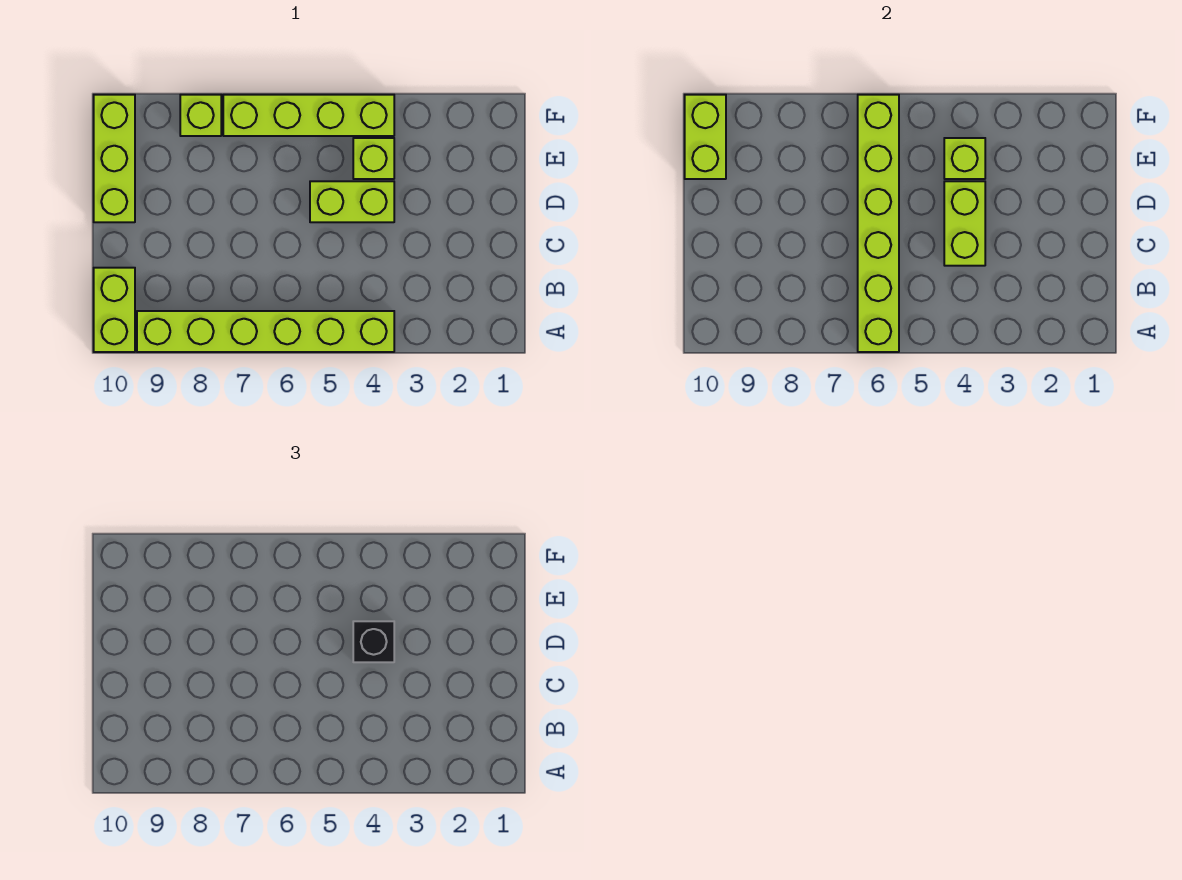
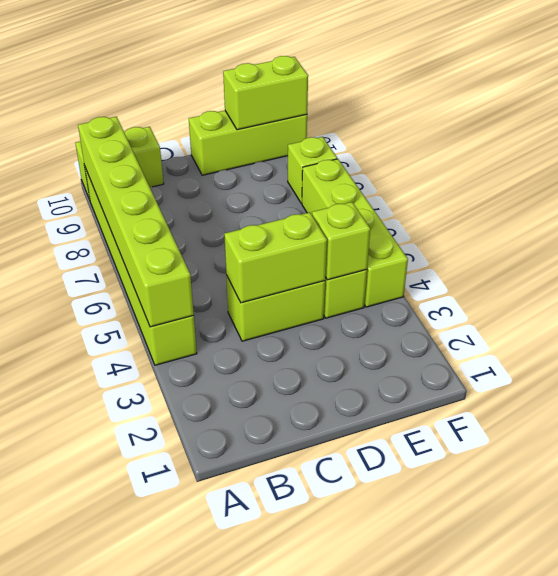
lime brick A6:F6 level 2 -> lime brick A4:A9 level 2
lime brick D4:D5 level 1 -> lime brick C4:D4 level 1
black brick D4 level 3 -> none

